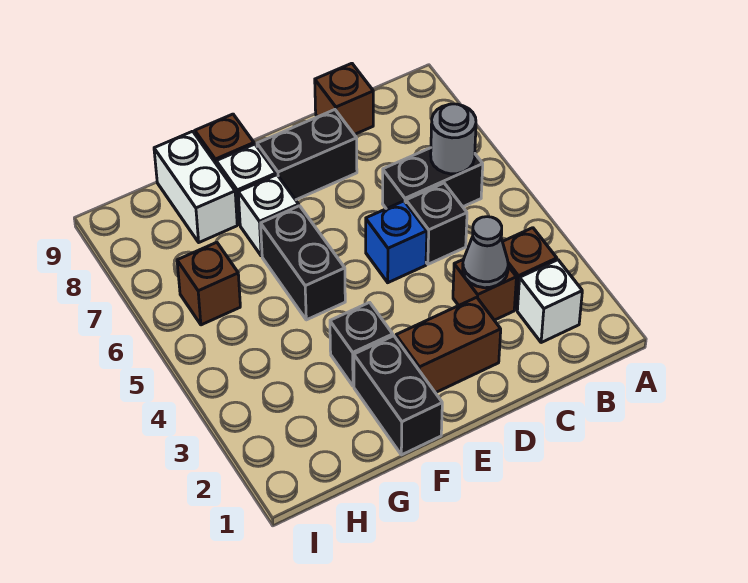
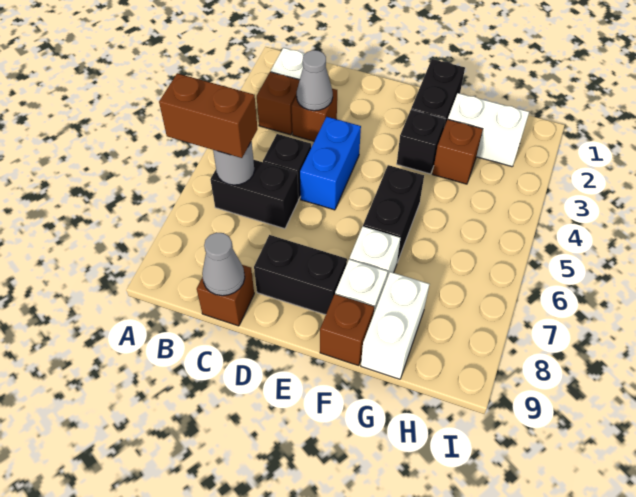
none -> grey cone C9 level 2
brown brick D2:E2 level 1 -> brown brick A6:B6 level 3
blue brick D5 level 1 -> blue brick D4:D5 level 1
none -> white brick G2:H2 level 1
brown brick H6 level 1 -> brown brick G3 level 1

